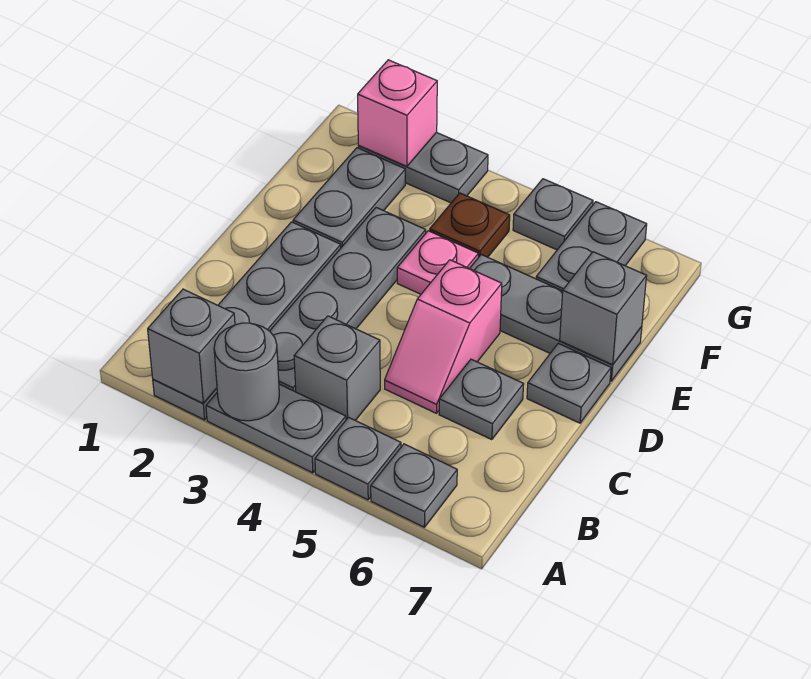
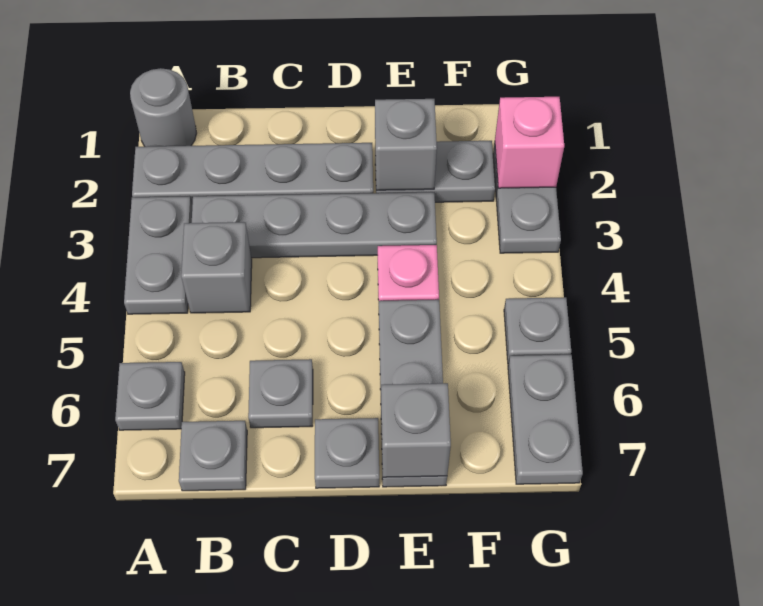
grey brick A2 level 2 -> grey brick E2 level 2
grey round brick A3 level 2 -> grey round brick A1 level 1
grey plate A5 level 1 -> grey plate B7 level 1
pink slope C5:D5 level 1 top D -> none
brown plate F4 level 1 -> none
grey plate F6:G6 level 1 -> grey plate G6:G7 level 1

